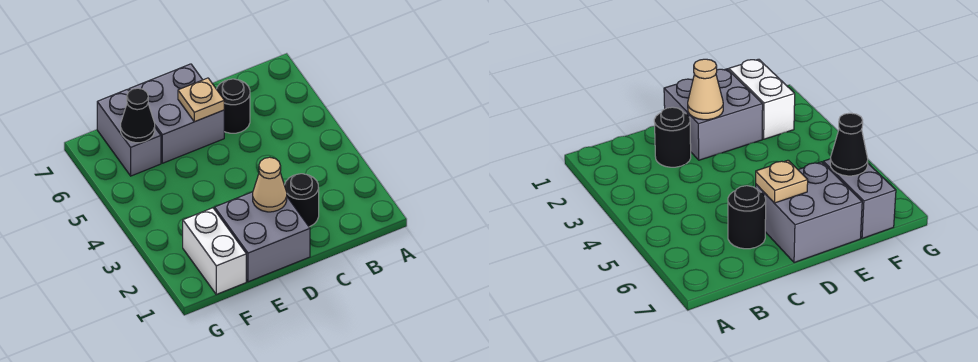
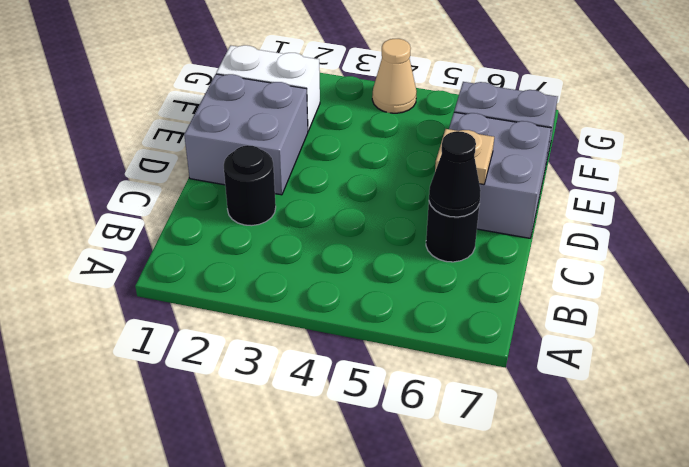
tan cone D2 level 2 -> tan cone G4 level 1
black cone F6 level 2 -> black cone C6 level 2

